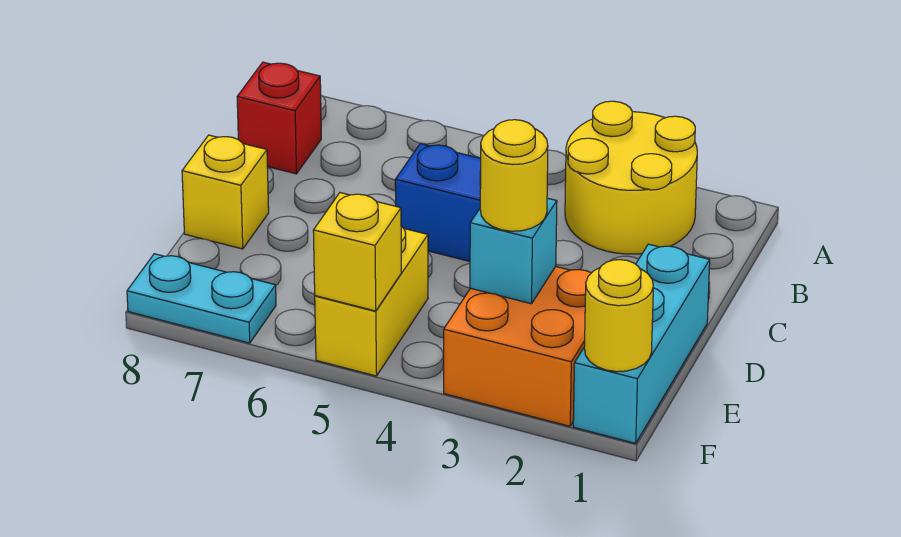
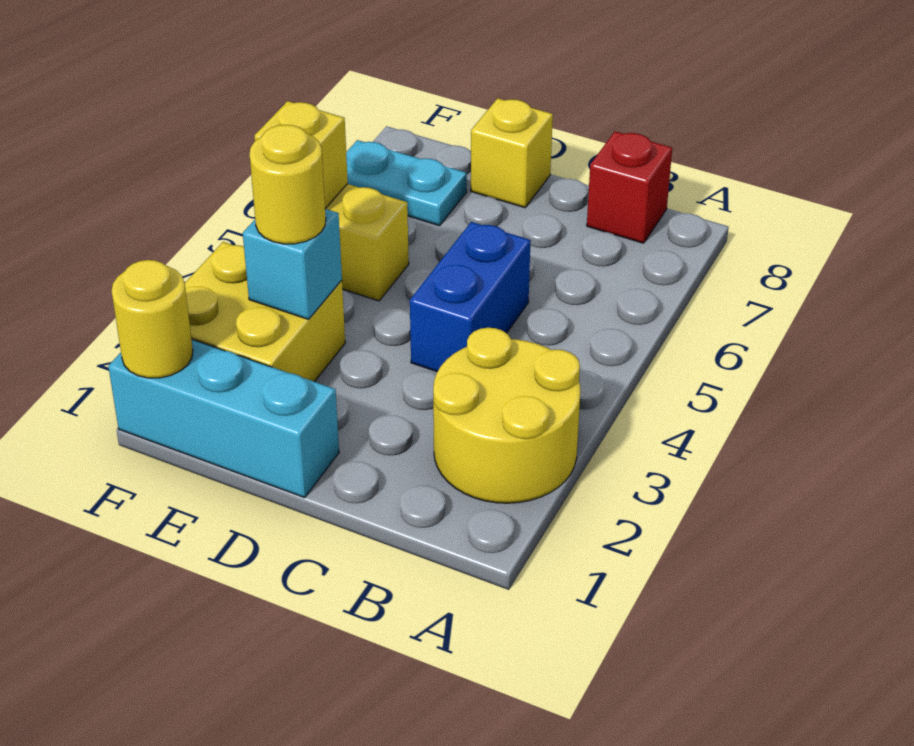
orange brick E2:F3 level 1 -> yellow brick E2:F3 level 1
cyan plate F7:F8 level 1 -> cyan plate E7:F7 level 1

